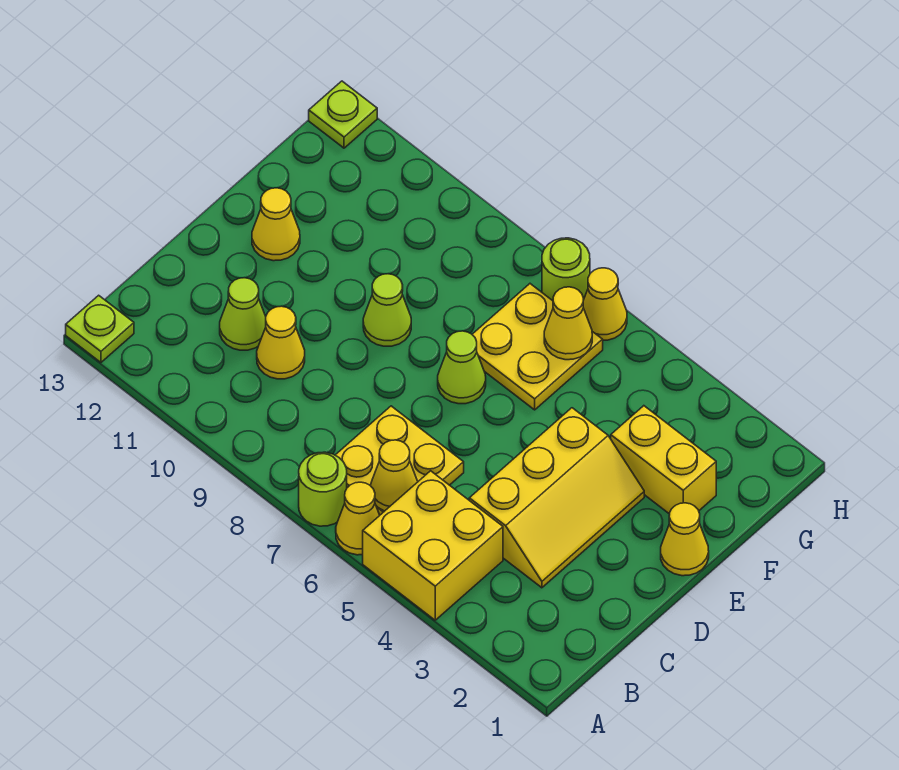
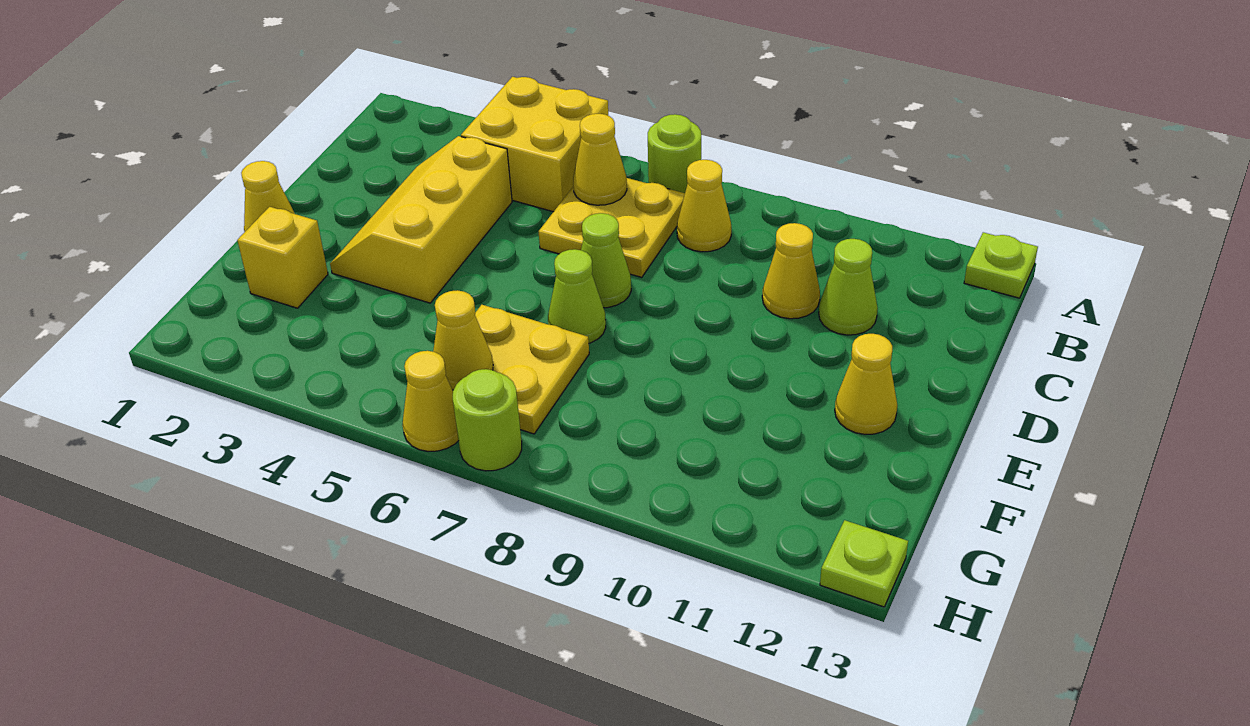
yellow cone A6 level 1 -> yellow cone B8 level 1
lime cone E9 level 1 -> lime cone D7 level 1
yellow brick F2:F3 level 1 -> yellow brick F2 level 1

